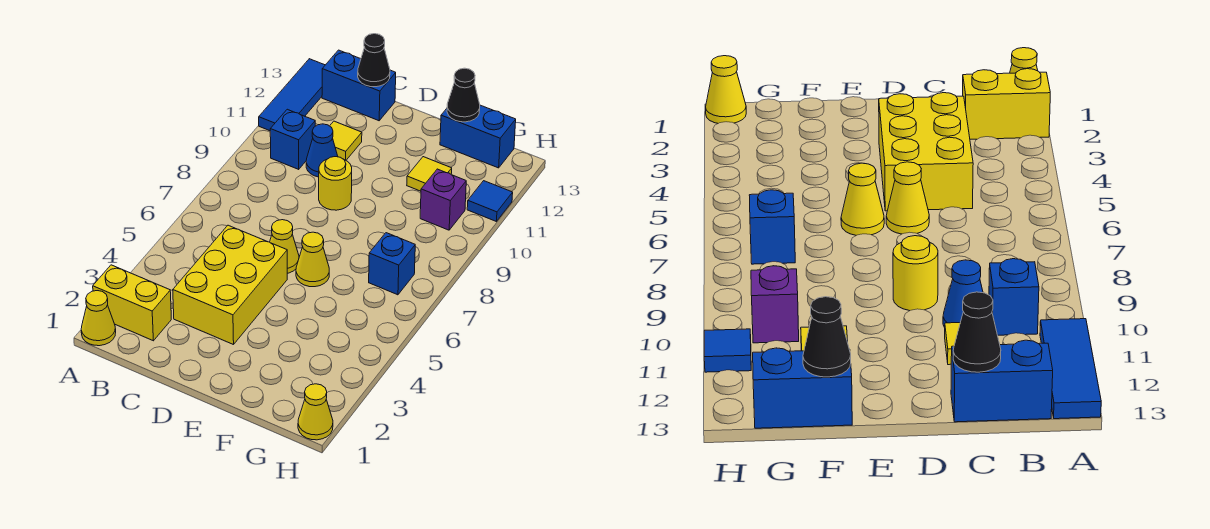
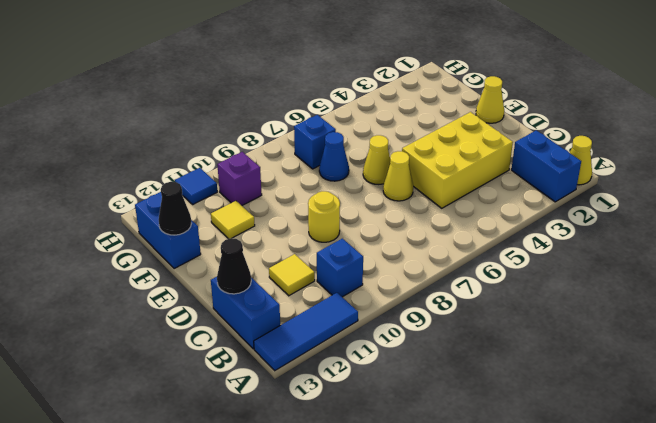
yellow brick A2:B2 level 1 -> blue brick A2:B2 level 1
blue cone C10 level 1 -> blue cone F7 level 1
yellow cone H1 level 1 -> yellow cone E1 level 1

